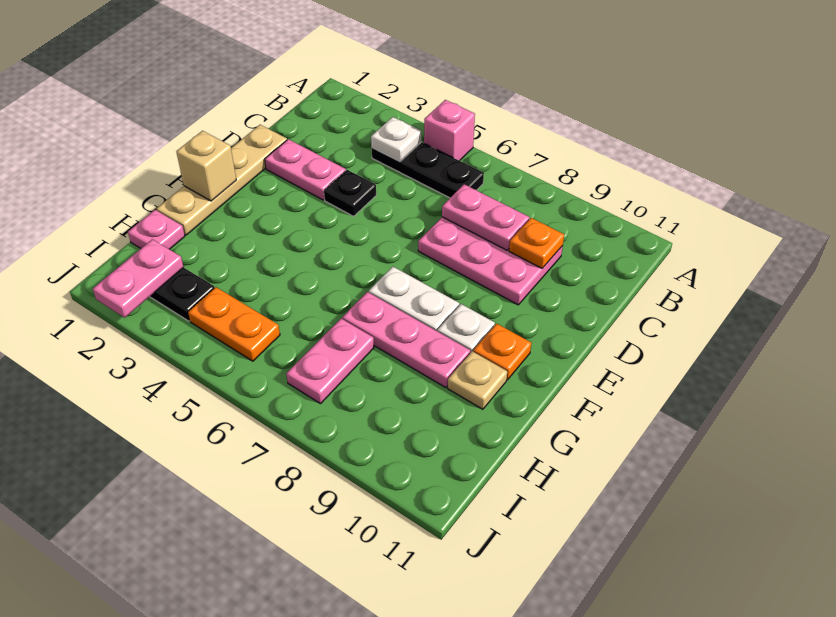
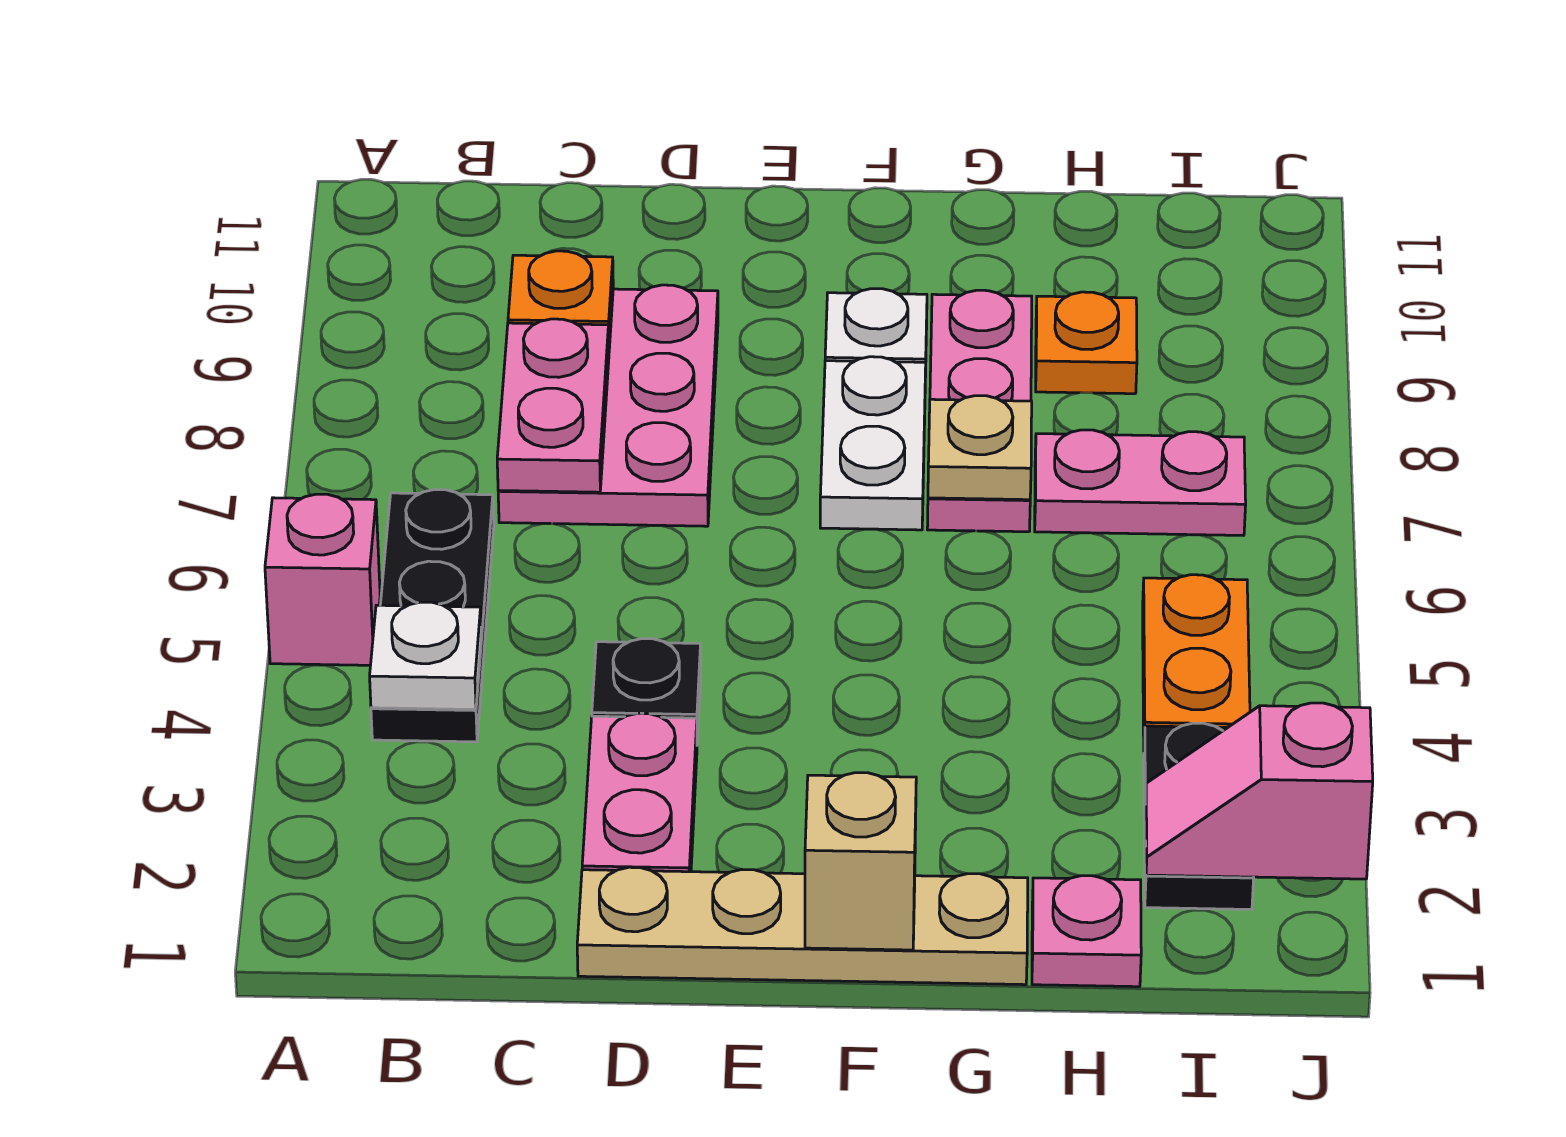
orange plate F10 level 1 -> orange plate H9 level 1
tan plate G10 level 1 -> tan plate G7 level 2
pink plate I2:J2 level 2 -> pink slope I2:J2 level 2 top J

